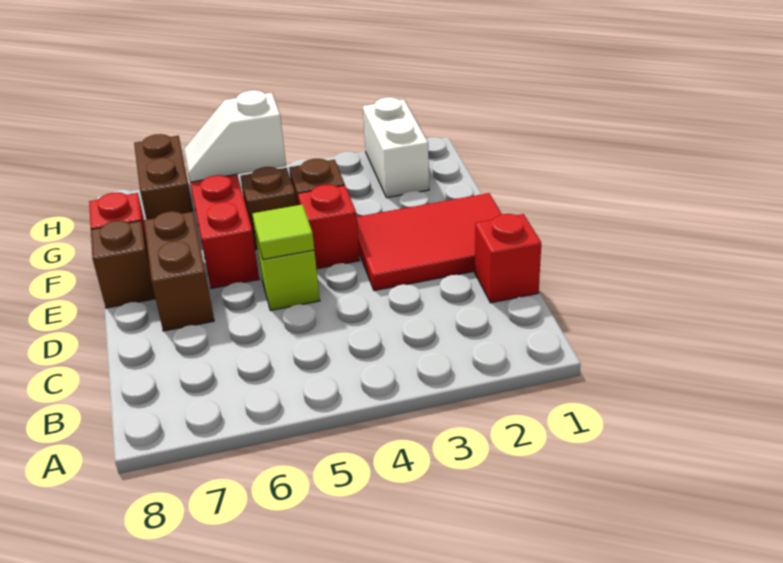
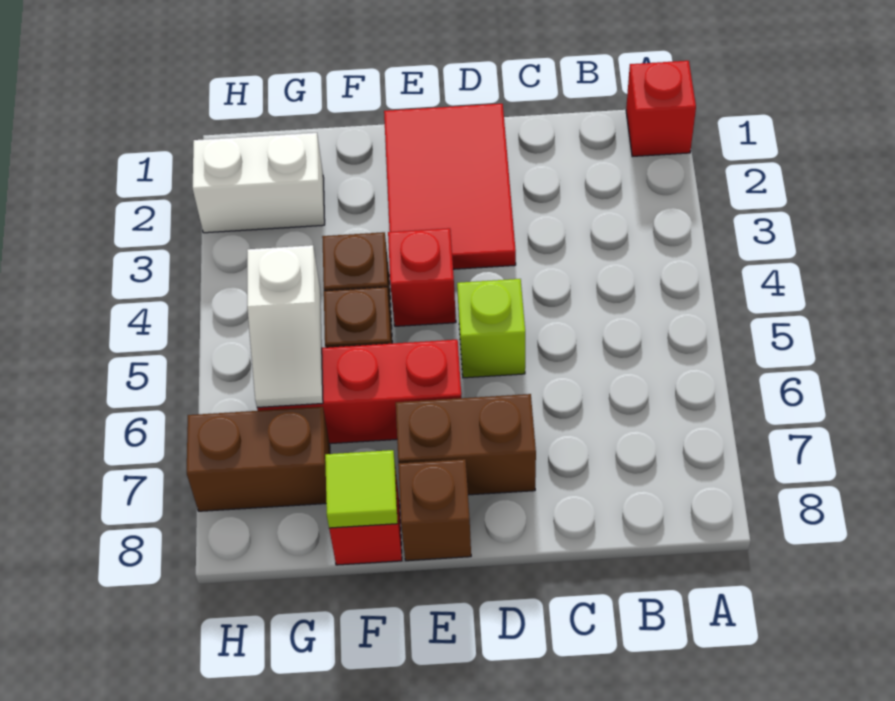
red brick C1 level 1 -> red brick A1 level 1
lime tile D5 level 2 -> lime tile F8 level 2

